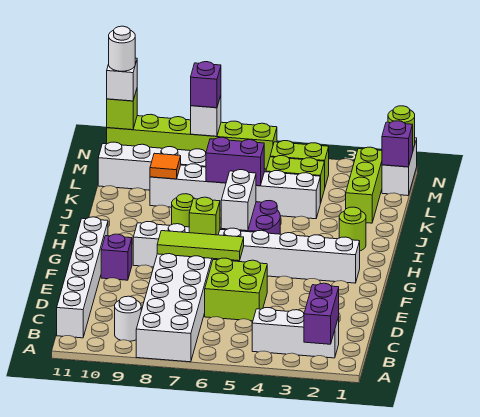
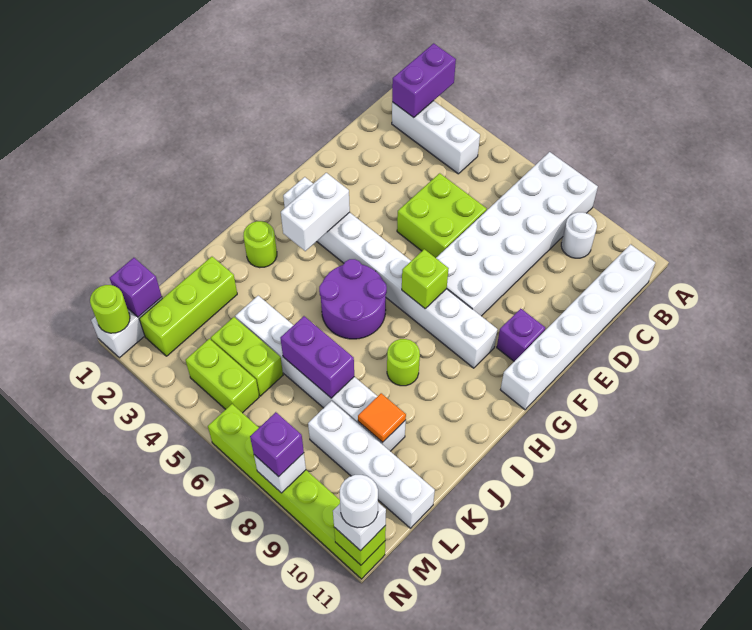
lime tile F6:F8 level 2 -> none
white brick H6:I6 level 2 -> white brick G3:H3 level 2

